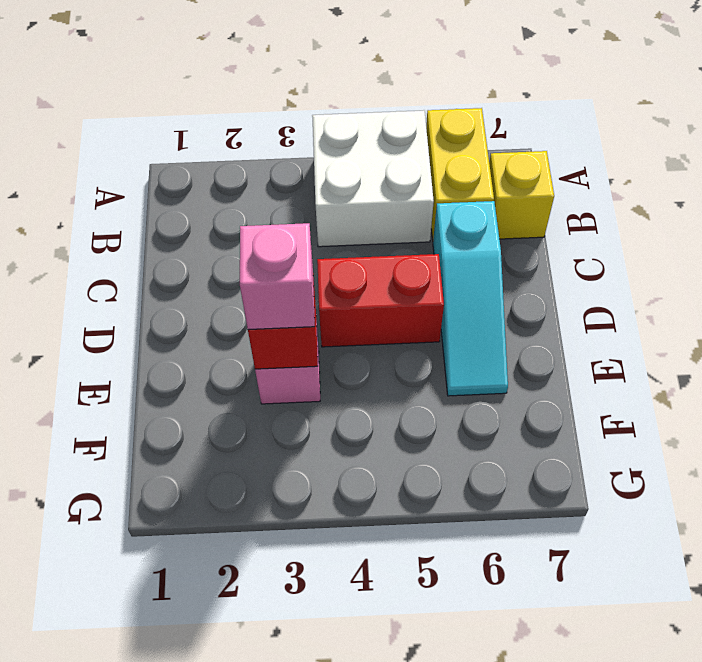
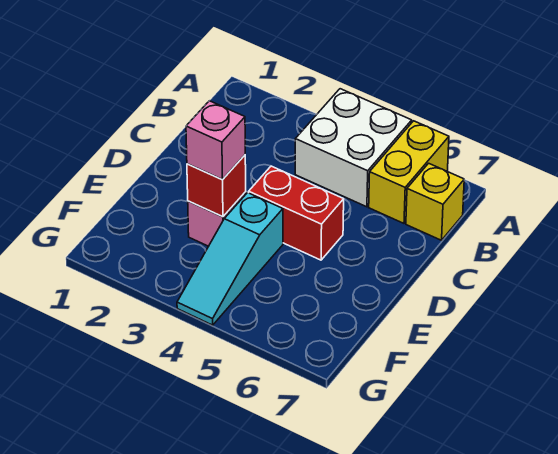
cyan slope C6:E6 level 1 top C -> cyan slope E4:G4 level 1 top E

